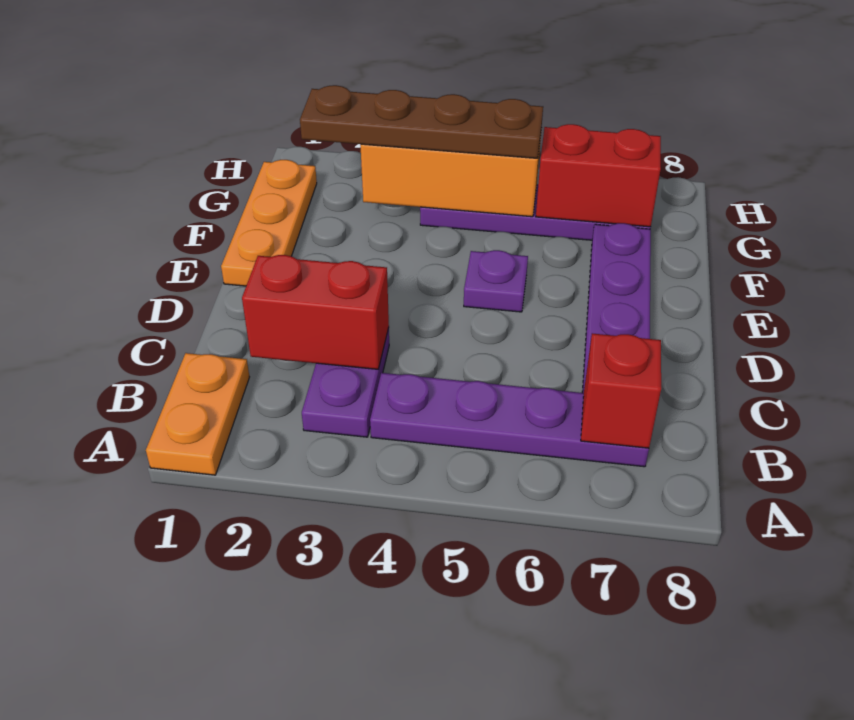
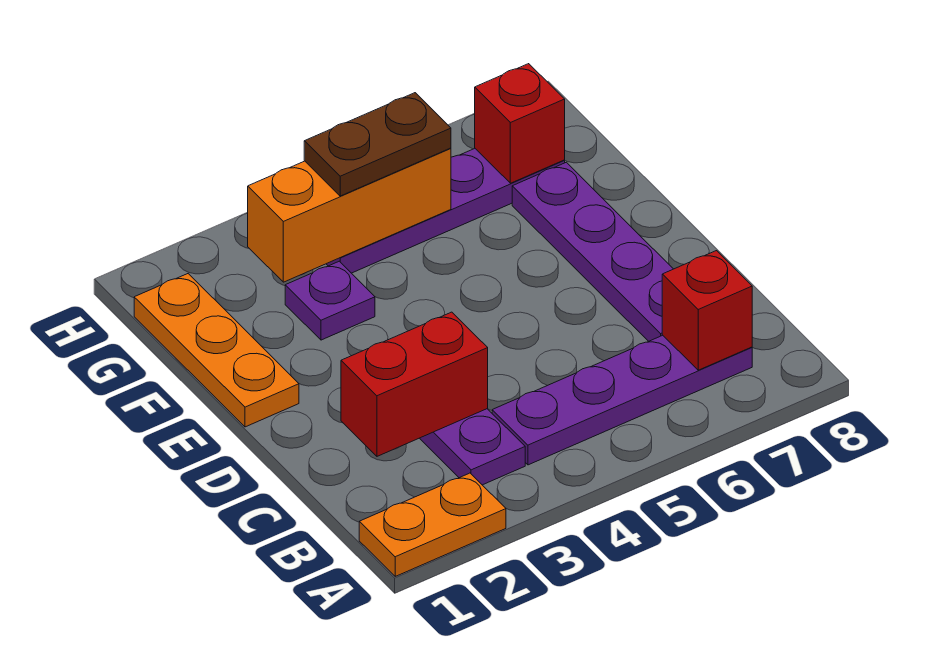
orange plate A1:B1 level 1 -> orange plate A1:A2 level 1
purple plate E5 level 1 -> purple plate F3 level 1
brown plate G2:G5 level 3 -> brown plate G4:G5 level 3
red brick G6:G7 level 2 -> red brick G7 level 2

